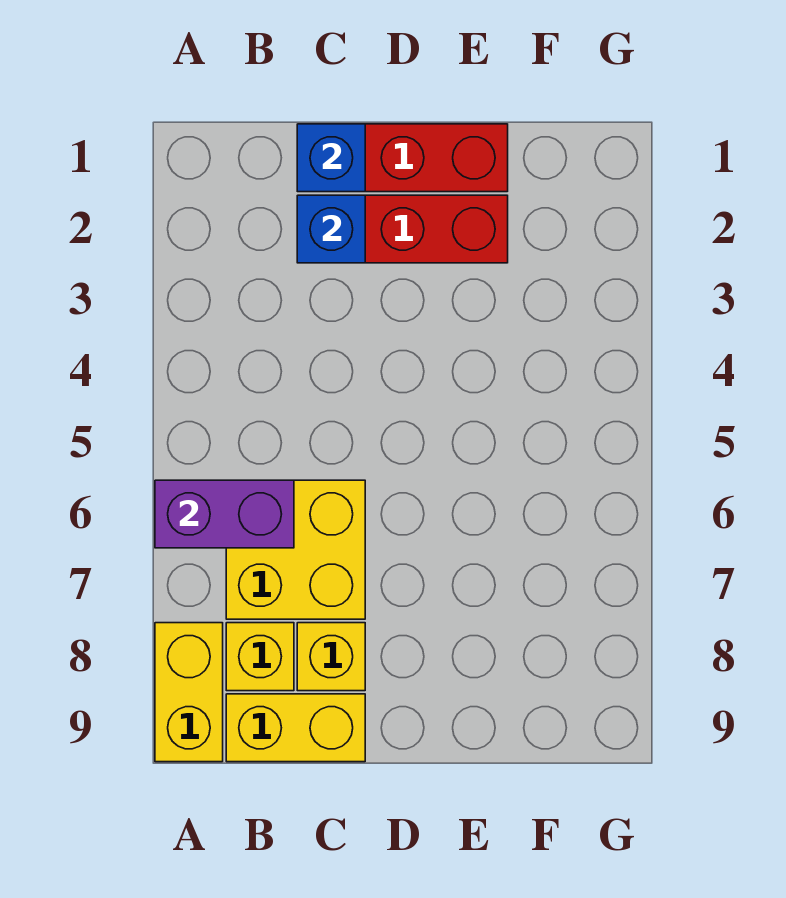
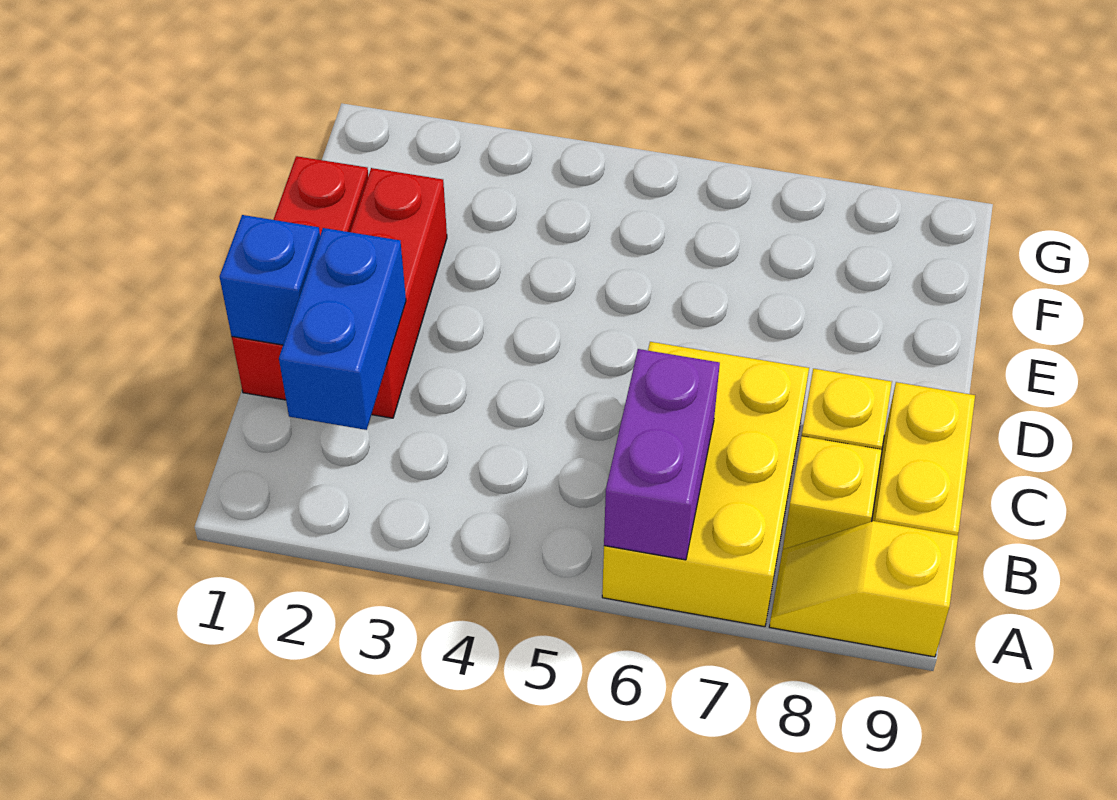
yellow brick A8:A9 level 1 -> yellow slope A8:A9 level 1 top 9
yellow brick B6:C7 level 1 -> yellow brick A6:C7 level 1
blue brick C2 level 2 -> blue brick B2:C2 level 2

